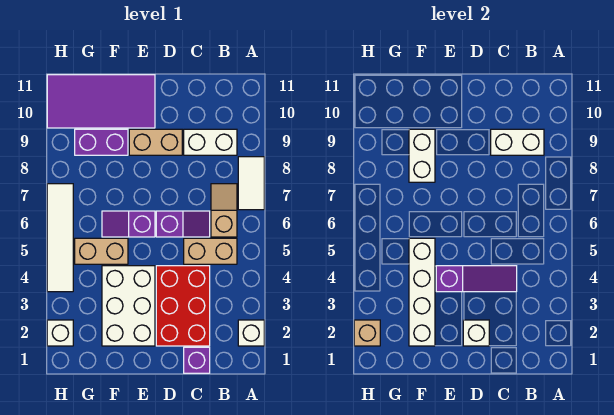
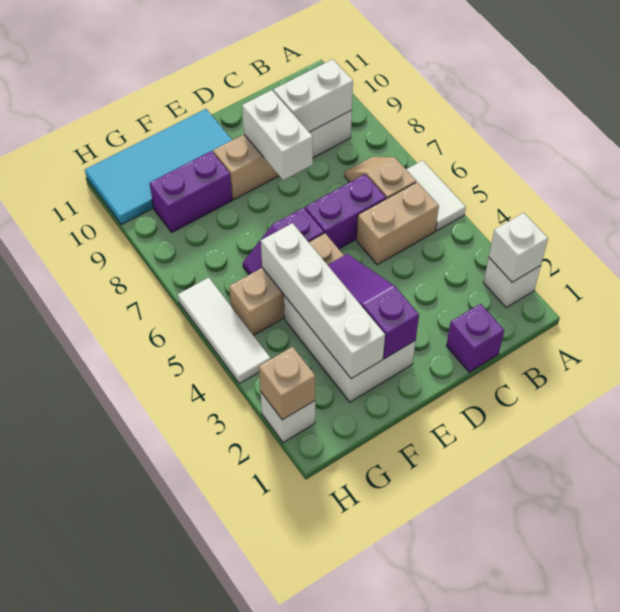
white tile A7:A8 level 1 -> white tile A5:A6 level 1
red brick C2:D4 level 1 -> none
purple slope C4:E4 level 2 top E -> purple slope E2:E4 level 2 top 2
purple slope C6:D6 level 1 top D -> purple brick C6:D6 level 1
white brick D2 level 2 -> white brick A2 level 2
purple tile E10:H11 level 1 -> cyan tile E10:H11 level 1
tan brick F5:G5 level 1 -> tan brick E5:G5 level 1
white brick F8:F9 level 2 -> white brick D8:D9 level 2
white tile H4:H7 level 1 -> white tile H4:H6 level 1

